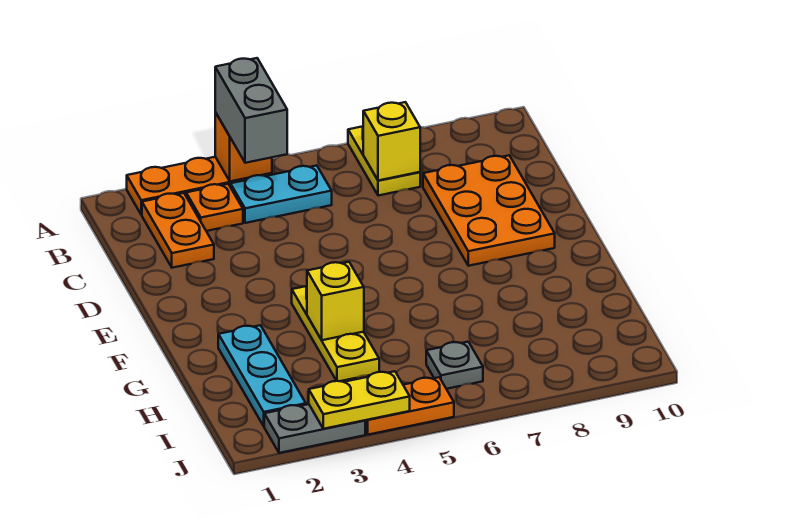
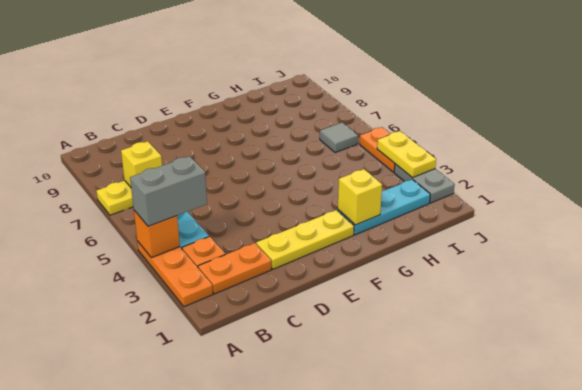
orange plate C8:E9 level 1 -> none
yellow plate F4:H4 level 1 -> yellow plate D2:F2 level 1
yellow brick G4 level 2 -> yellow brick G2 level 2
grey plate I6 level 1 -> grey tile I6 level 1

